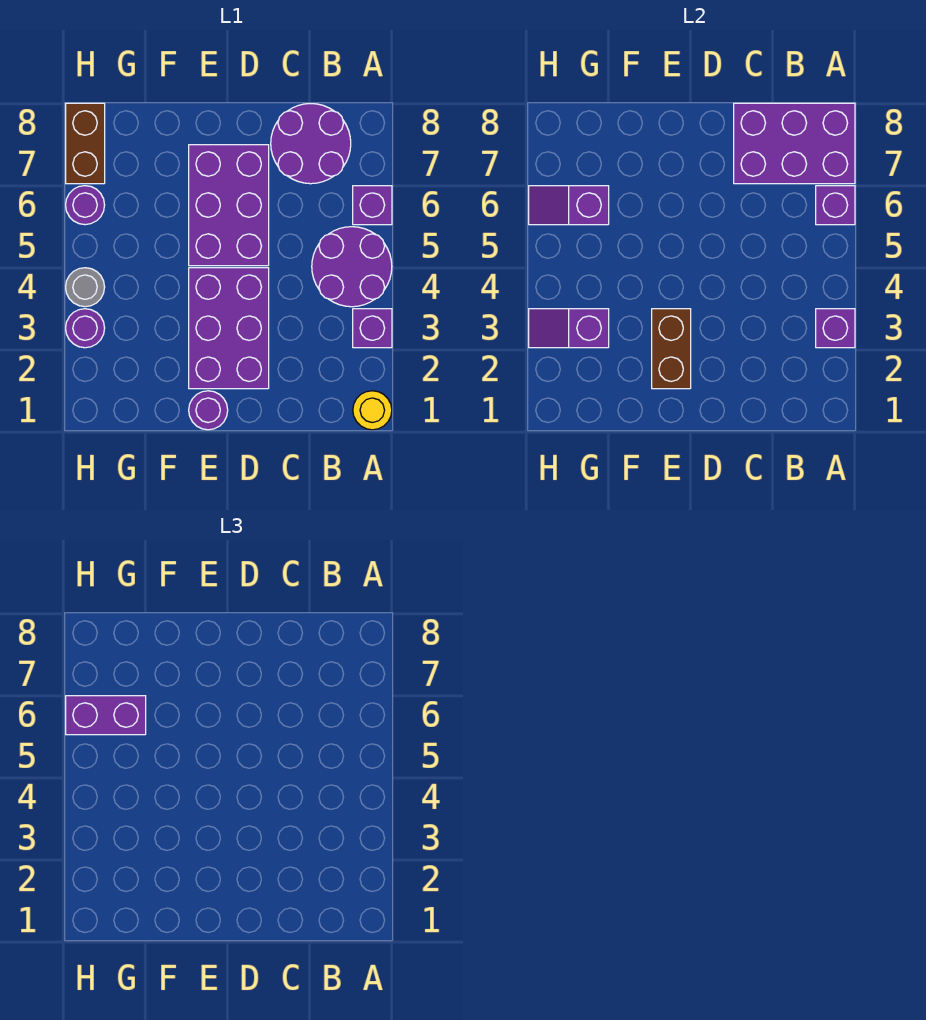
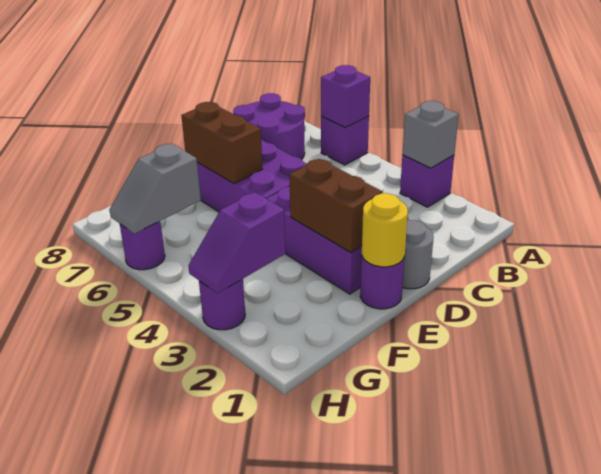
yellow round brick A1 level 1 -> yellow round brick E1 level 2
purple brick A3 level 2 -> grey brick A3 level 2
purple round brick A4:B5 level 1 -> none
purple brick A7:C8 level 2 -> none
purple slope G6:H6 level 2 top G -> grey slope G6:H6 level 2 top G
purple brick G6:H6 level 3 -> none
grey round brick H4 level 1 -> grey round brick D1 level 1
brown brick H7:H8 level 1 -> brown brick E6:E7 level 2

